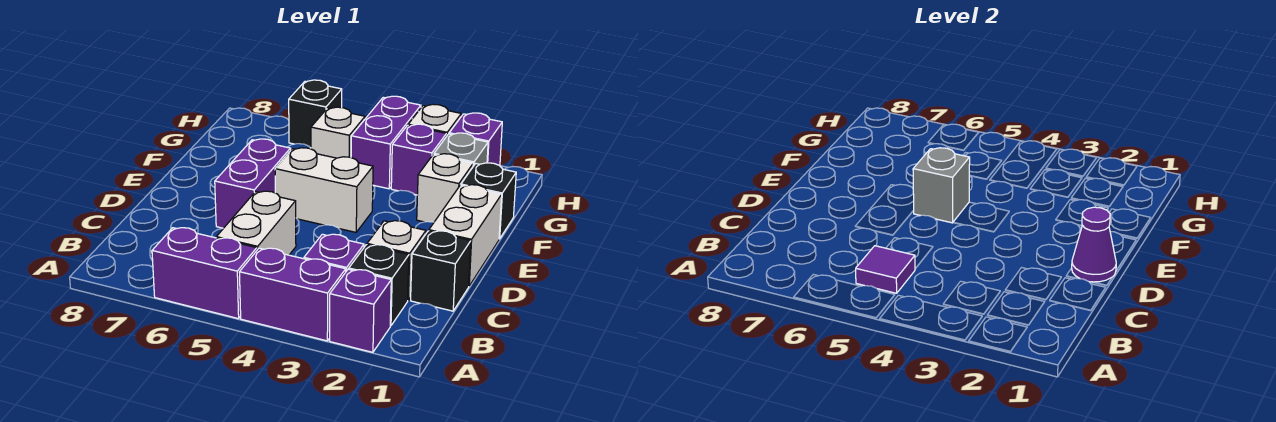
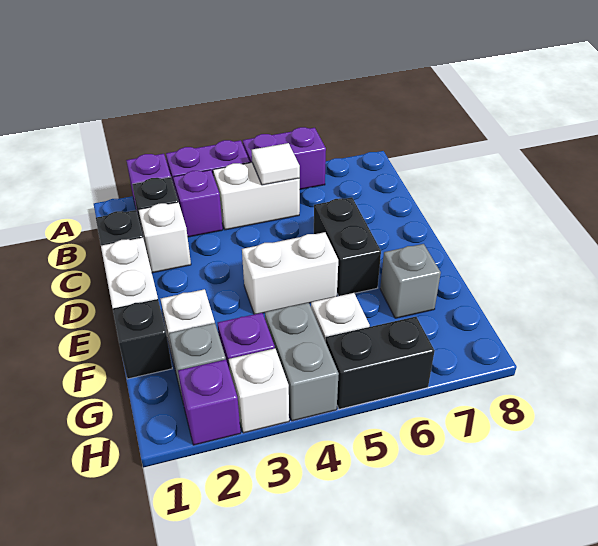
white brick B5:C5 level 1 -> white brick B4:B5 level 1
purple tile B5 level 2 -> white tile B5 level 2
purple cone D1 level 2 -> none
purple brick D6:E6 level 1 -> black brick D6:E6 level 1
grey brick E5 level 2 -> grey brick F7 level 1
purple brick G4:H4 level 1 -> grey brick G4:H4 level 1
black brick H6 level 1 -> black brick H5:H6 level 1

